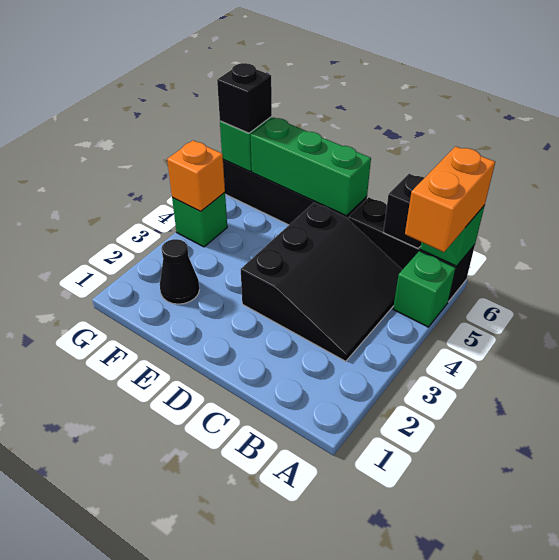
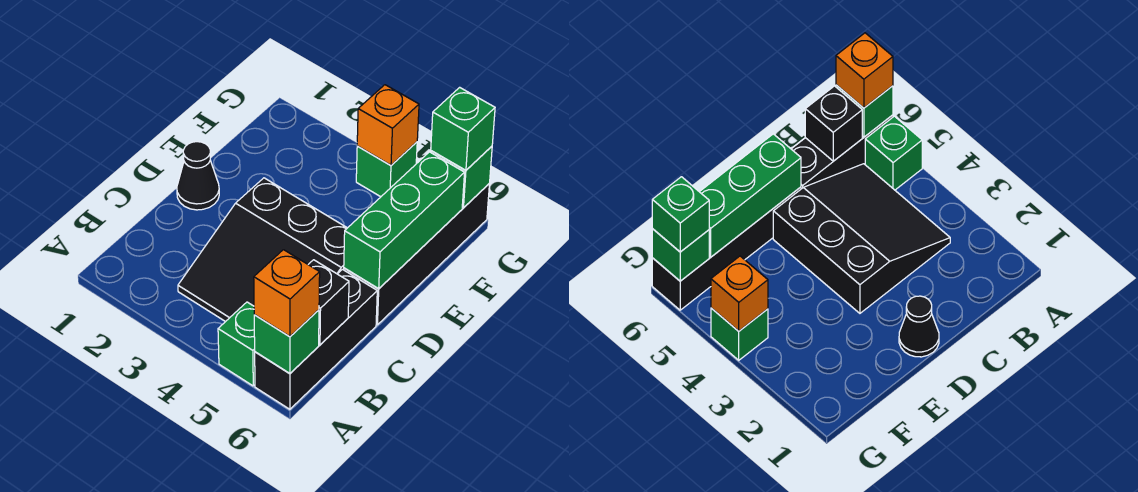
orange brick A5:A6 level 3 -> orange brick A6 level 3
black cone F2 level 1 -> black cone D1 level 1
black brick G6 level 3 -> green brick G6 level 3

